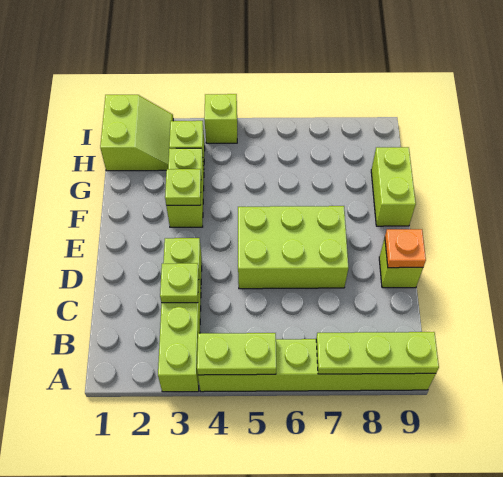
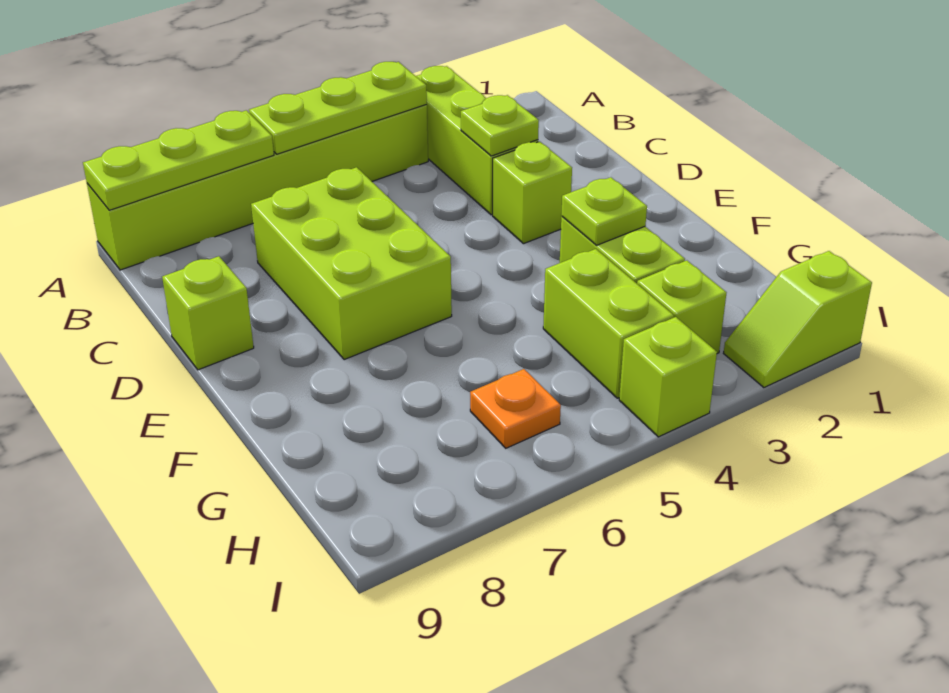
lime plate A4:A5 level 2 -> lime plate A4:A6 level 2
lime brick D5:E7 level 1 -> lime brick C6:E7 level 1
orange plate D9 level 2 -> orange plate H6 level 1
lime brick F9:G9 level 1 -> lime brick G4:H4 level 1
lime slope H1:I2 level 1 top 1 -> lime slope I1:I2 level 1 top 1

